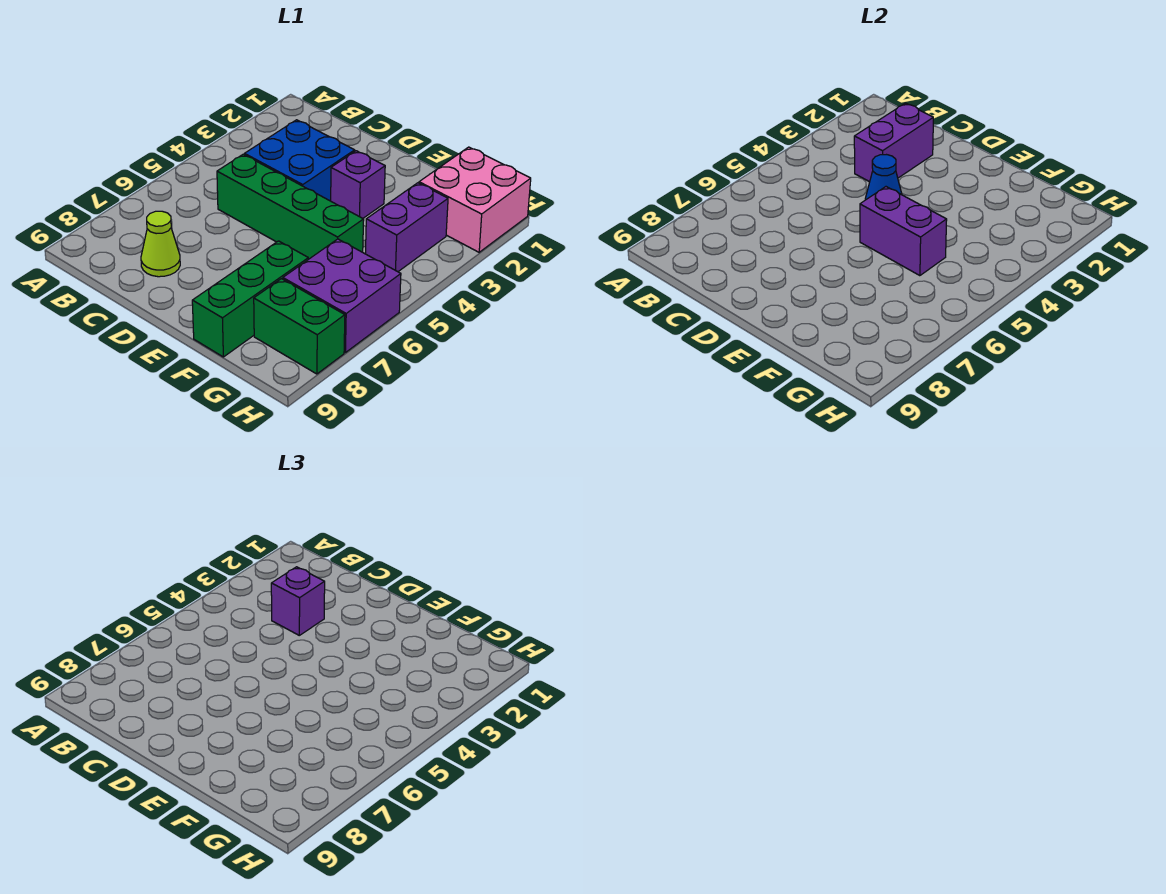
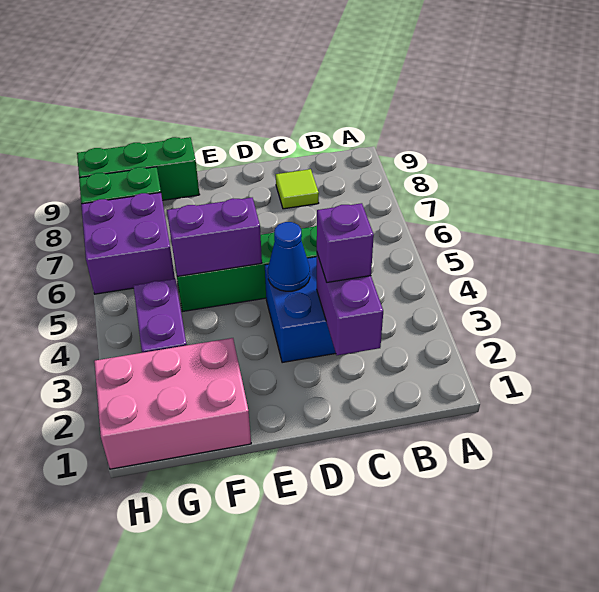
lime cone C8 level 1 -> lime tile C8 level 1
purple brick E3 level 1 -> none
green brick F7:F9 level 1 -> green brick F9:H9 level 1
pink brick G1:H2 level 1 -> pink brick F1:H2 level 1

